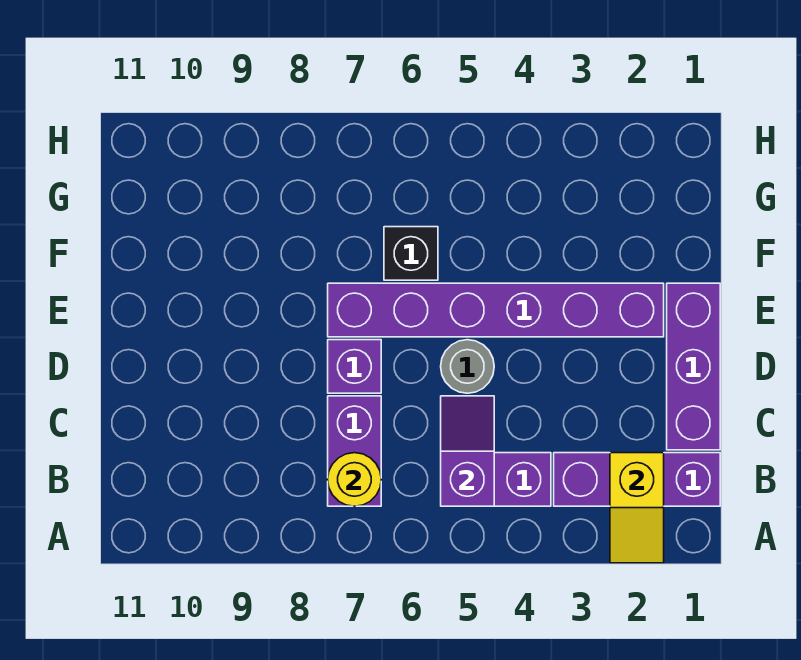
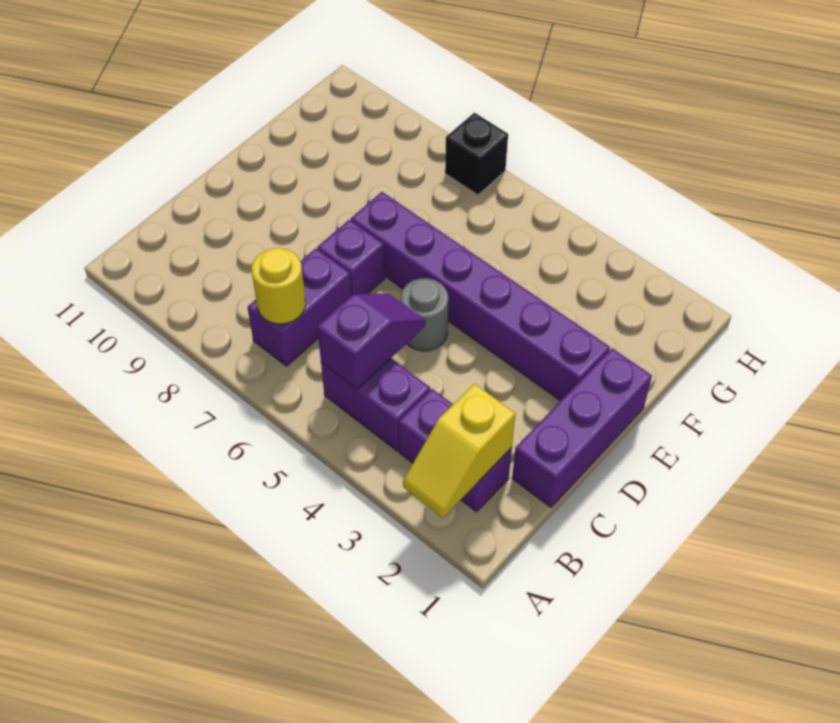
purple brick B1:B3 level 1 -> purple brick B2:B3 level 1
black brick F6 level 1 -> black brick H7 level 1

